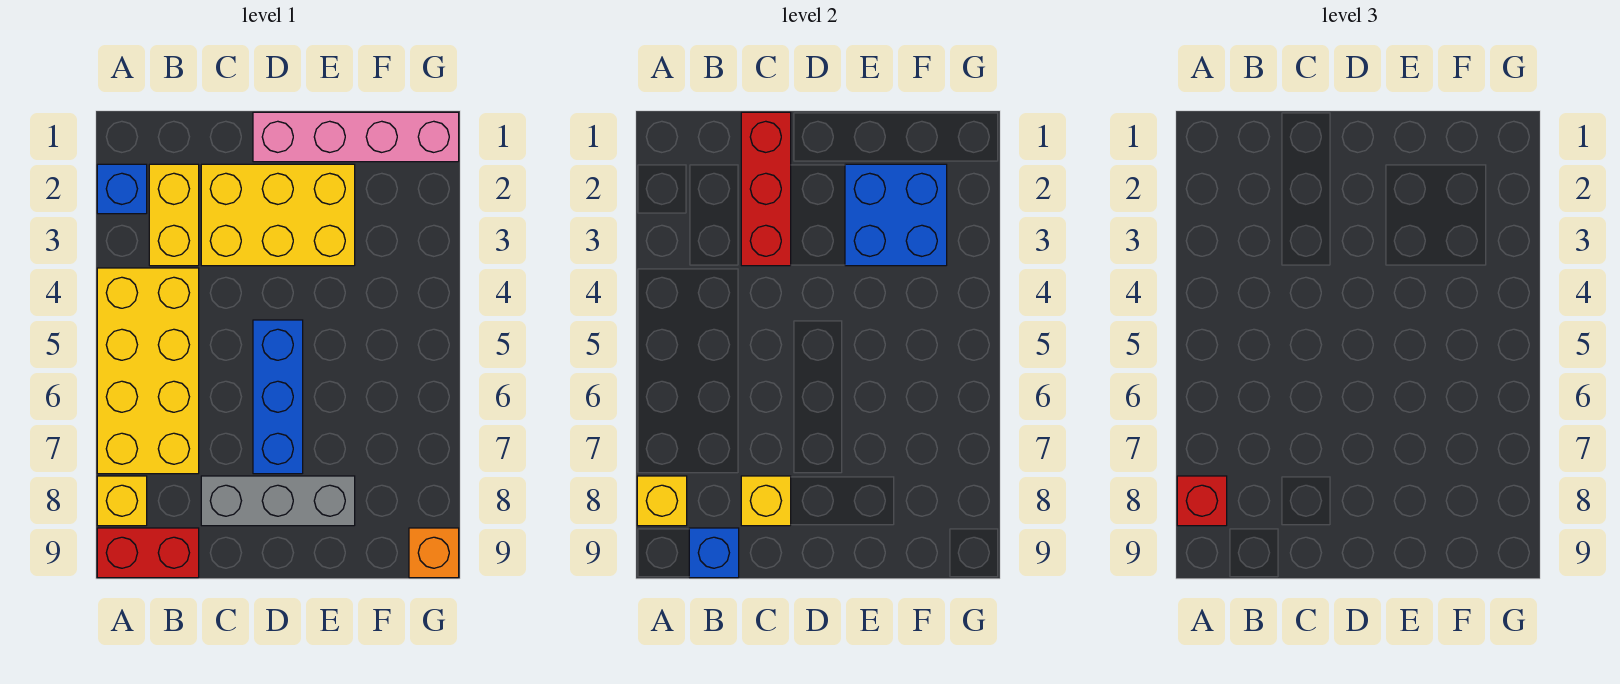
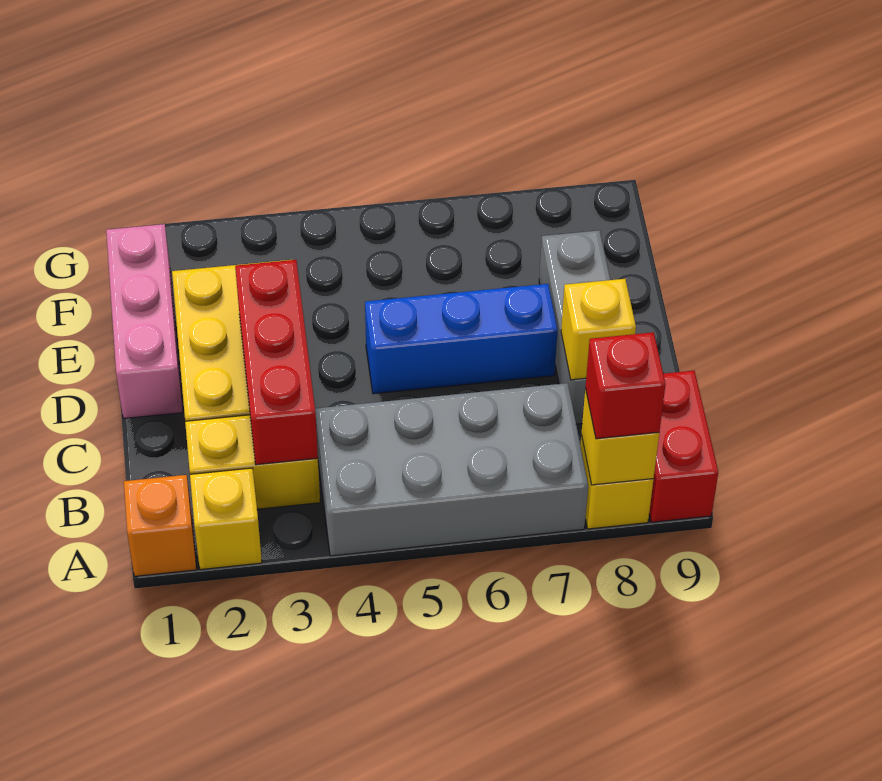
blue brick A2 level 1 -> yellow brick A2 level 1
yellow brick A4:B7 level 1 -> grey brick A4:B7 level 1
blue brick B9 level 2 -> none
red brick C1:C3 level 2 -> red brick B3:D3 level 2
pink brick D1:G1 level 1 -> pink brick D1:F1 level 1
blue brick E2:F3 level 2 -> none
orange brick G9 level 1 -> orange brick A1 level 1

